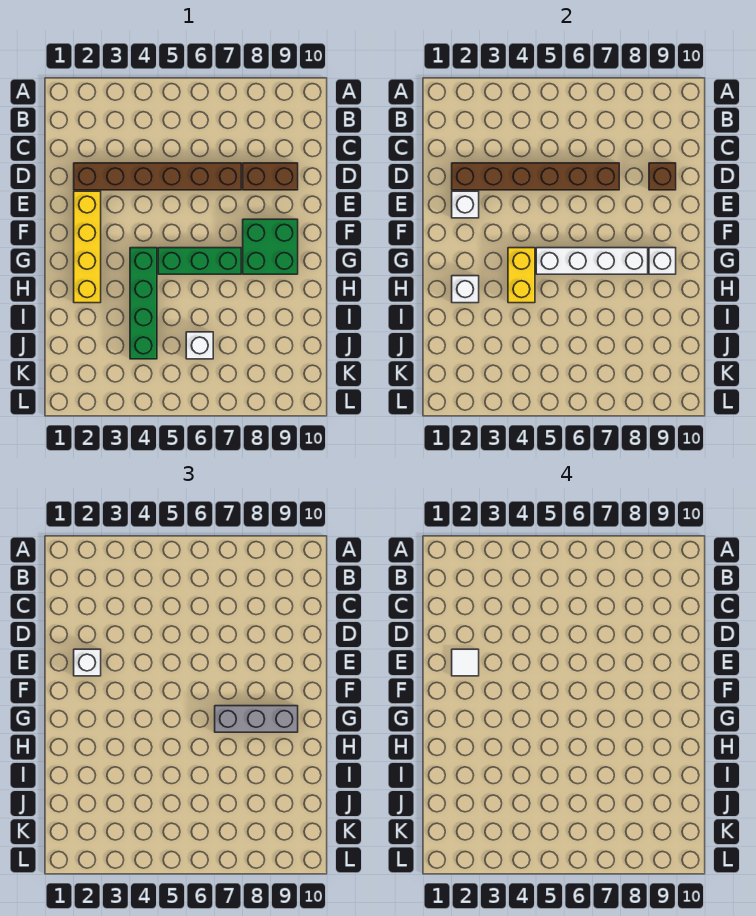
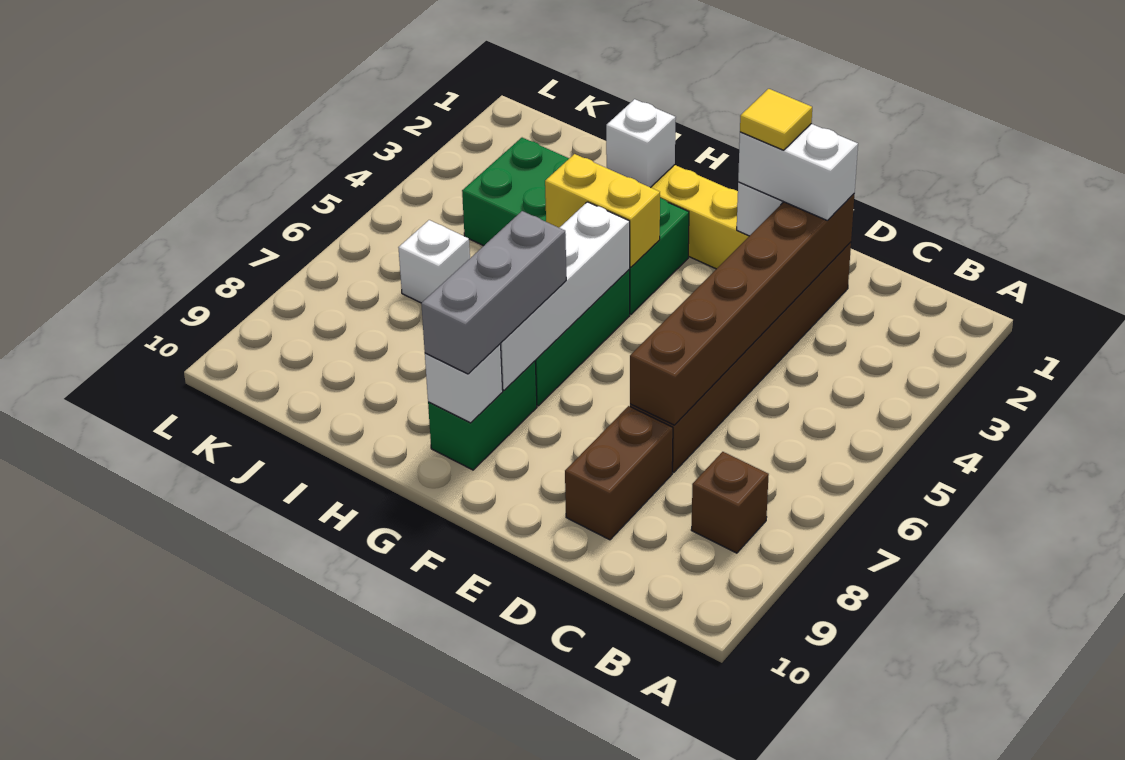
brown brick D9 level 2 -> brown brick B8 level 1
white brick E2 level 3 -> white brick D2:E2 level 3
white tile E2 level 4 -> yellow tile E2 level 4
green brick F8:G9 level 1 -> green brick G8:G9 level 1
green brick G4:J4 level 1 -> green brick G3:J4 level 1

